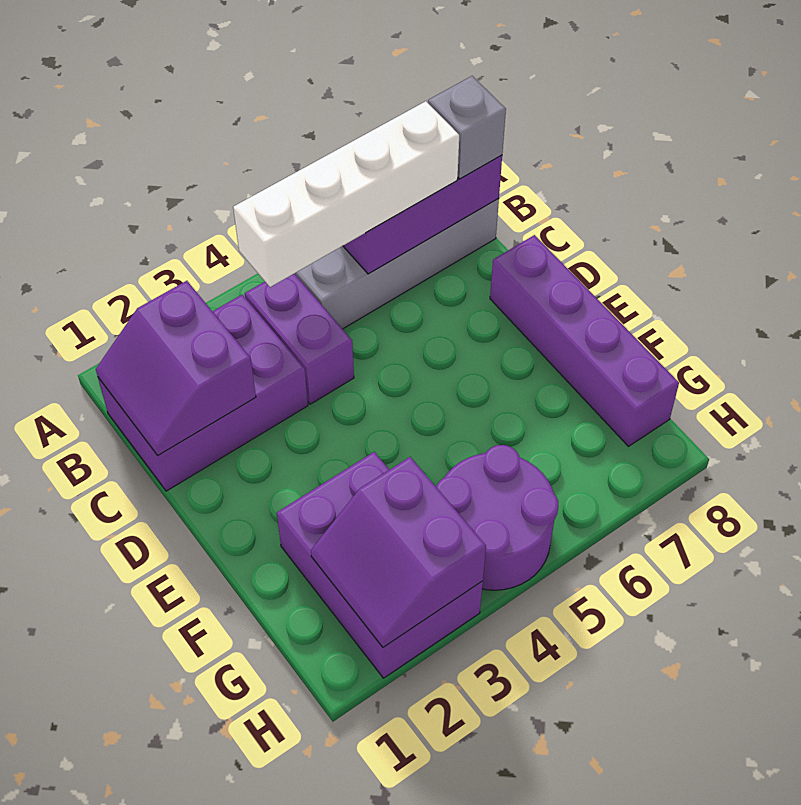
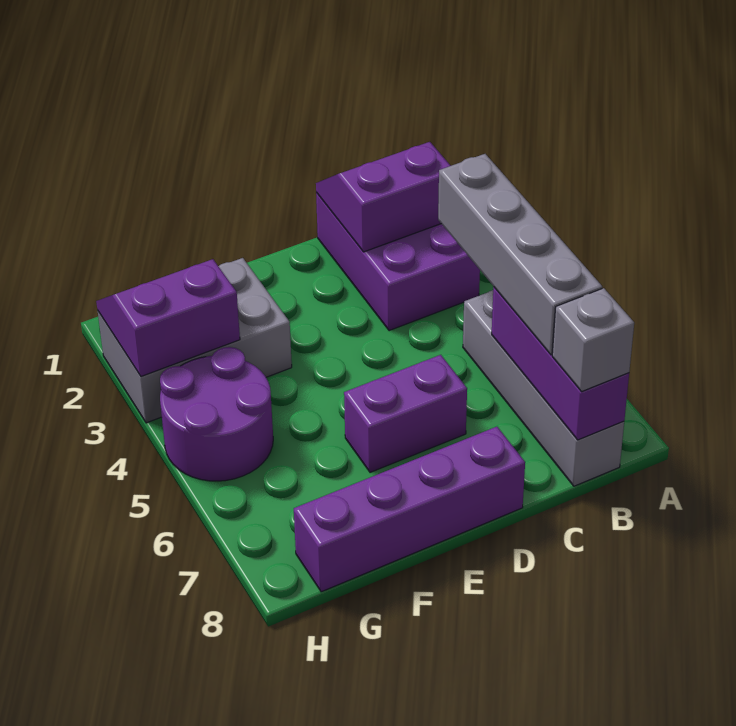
purple brick B4:C4 level 1 -> purple brick D6:E6 level 1
white brick B4:B7 level 3 -> grey brick B4:B7 level 3
purple brick F2:H3 level 1 -> grey brick F2:H3 level 1

